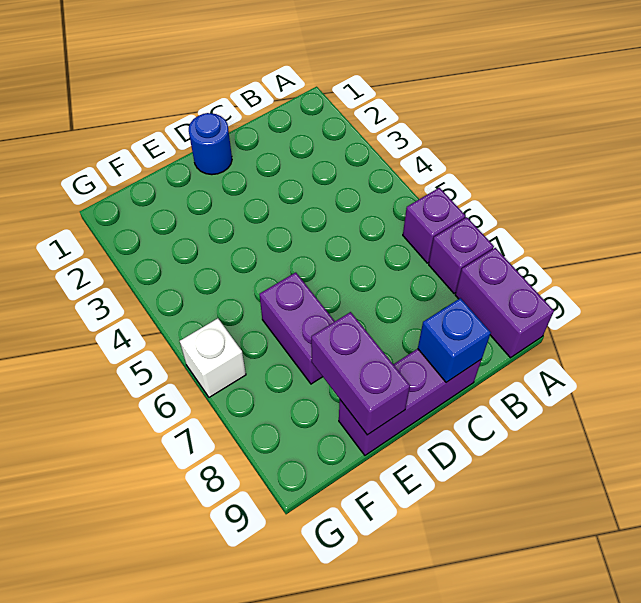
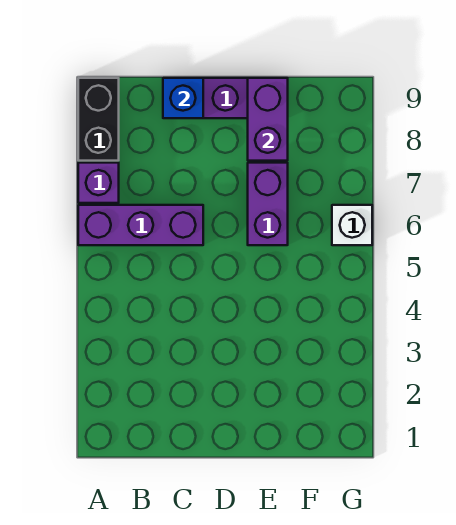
purple brick A6 level 1 -> purple brick A6:C6 level 1
purple brick A8:A9 level 1 -> black brick A8:A9 level 1
blue round brick D1 level 1 -> none

